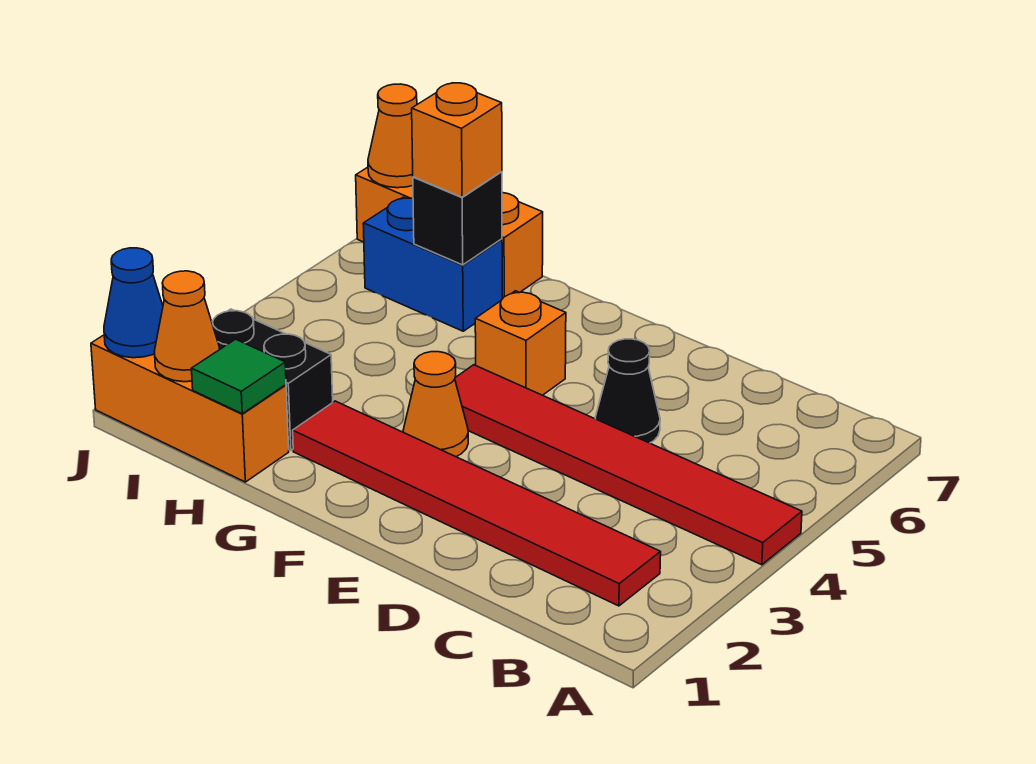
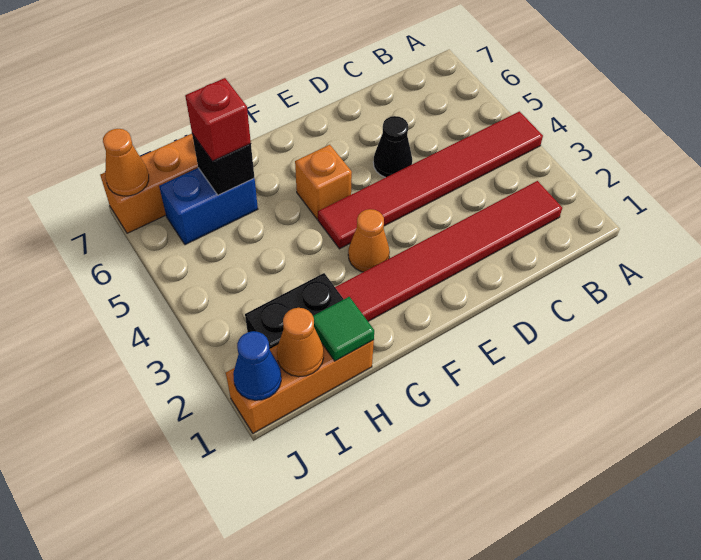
orange brick H6 level 3 -> red brick H6 level 3

